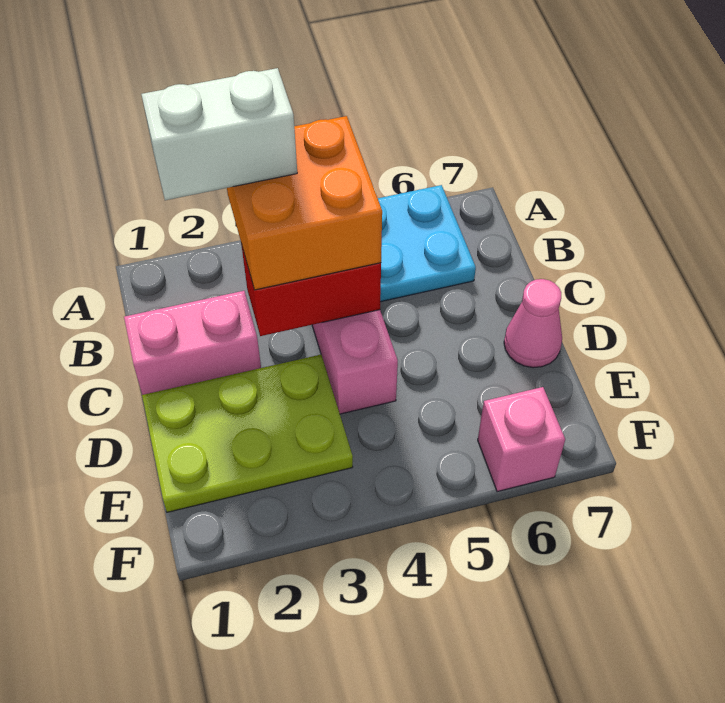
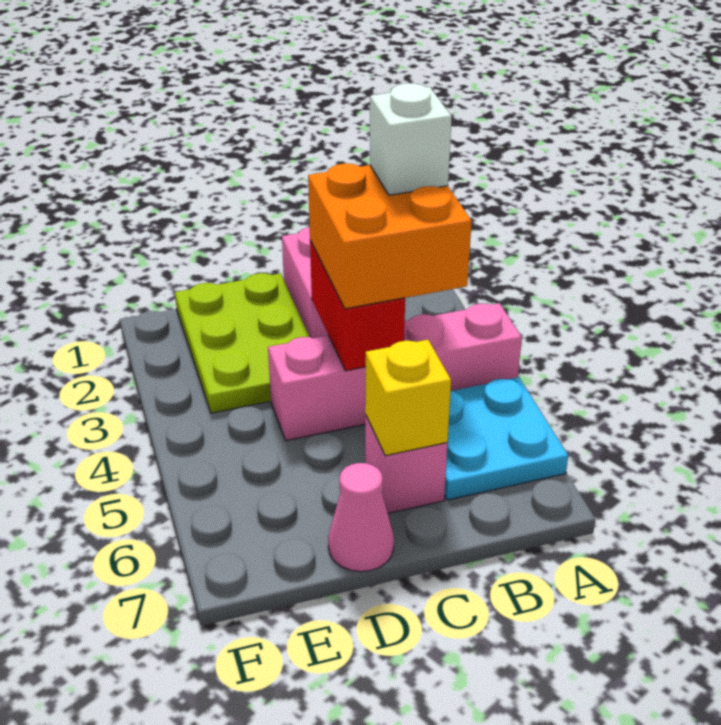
white brick B2:B3 level 4 -> white brick B3 level 4
none -> yellow brick C6 level 2
pink brick F6 level 1 -> pink brick C6 level 1

